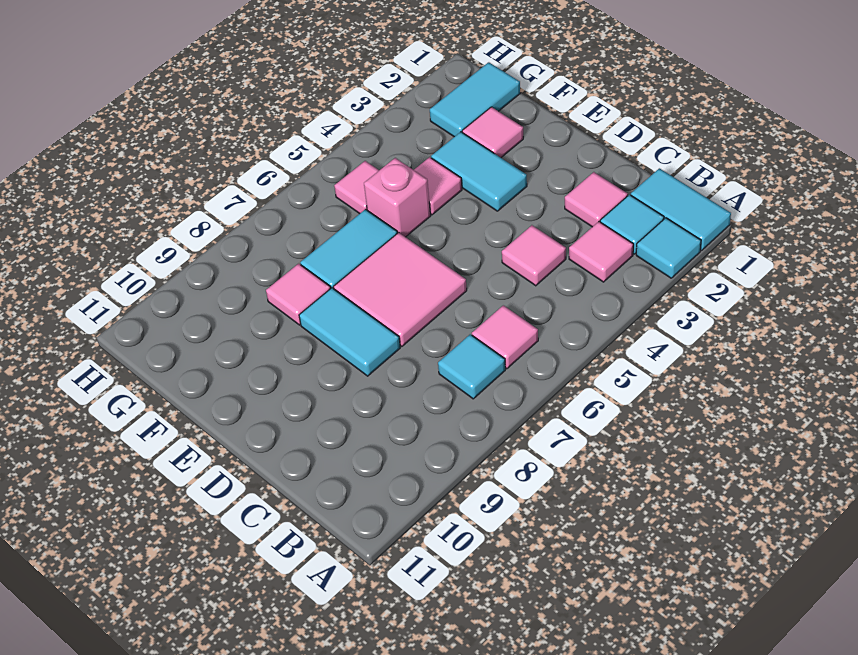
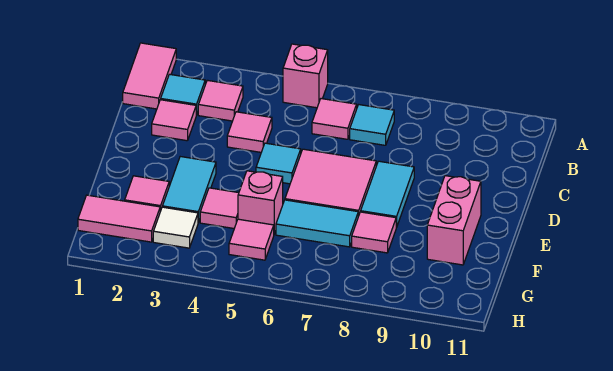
cyan tile A1:B1 level 1 -> pink tile A1:B1 level 1
cyan tile A2 level 1 -> cyan tile D5 level 1
none -> pink brick A5 level 1
none -> pink brick E10:F10 level 1
cyan tile G1:G2 level 1 -> pink tile G1:G2 level 1
none -> white tile G3 level 1

